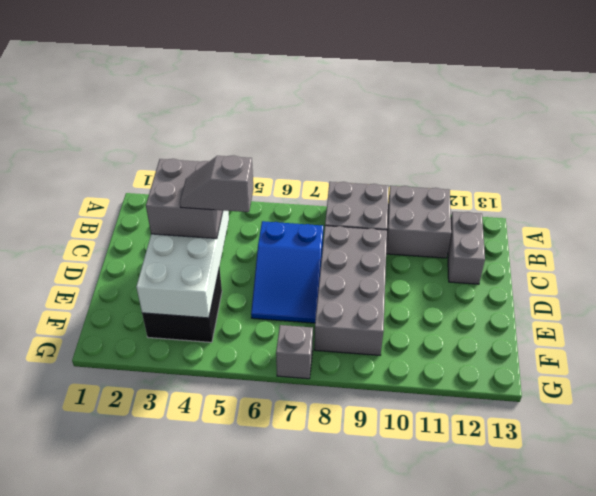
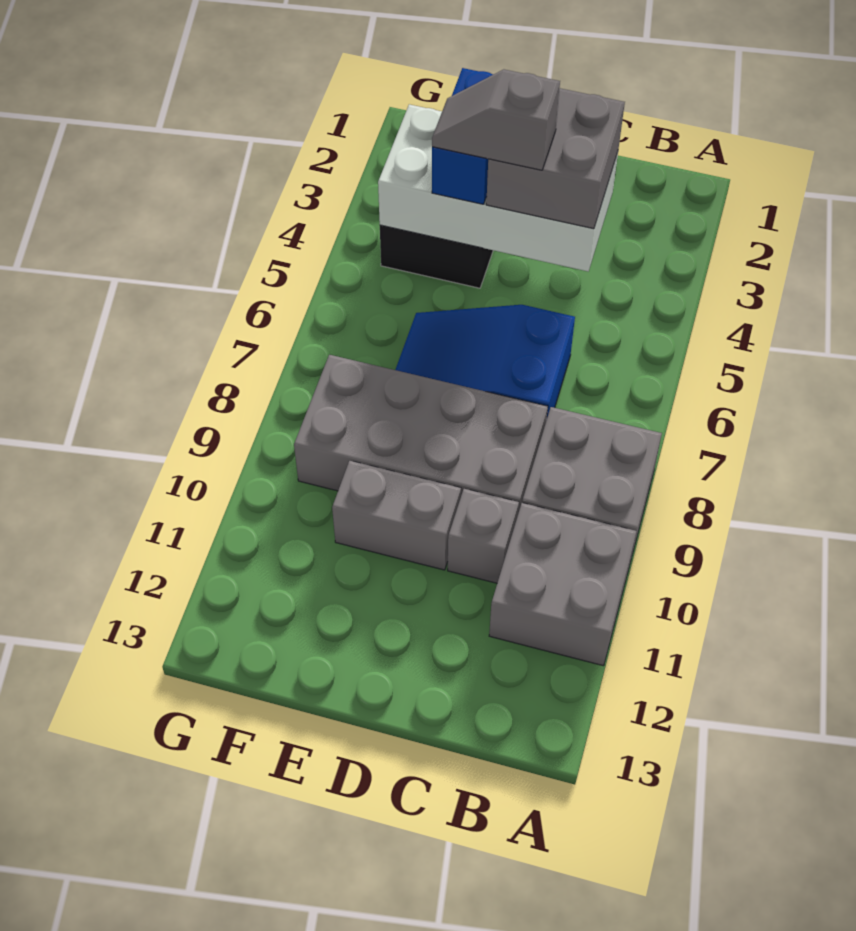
grey brick B12:C12 level 1 -> grey brick D10:E10 level 1
grey slope D4:D5 level 4 top 5 -> grey slope D4:E4 level 4 top D
none -> blue brick E3:E4 level 3
grey brick G7 level 1 -> grey brick C10 level 1

